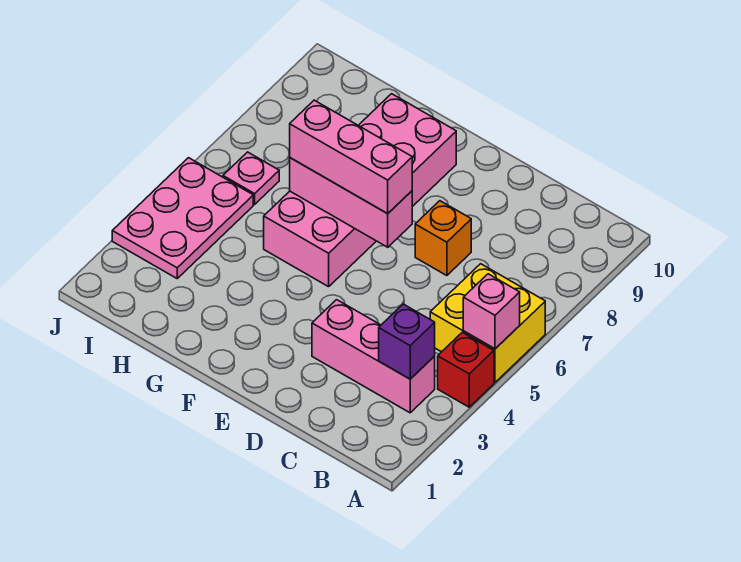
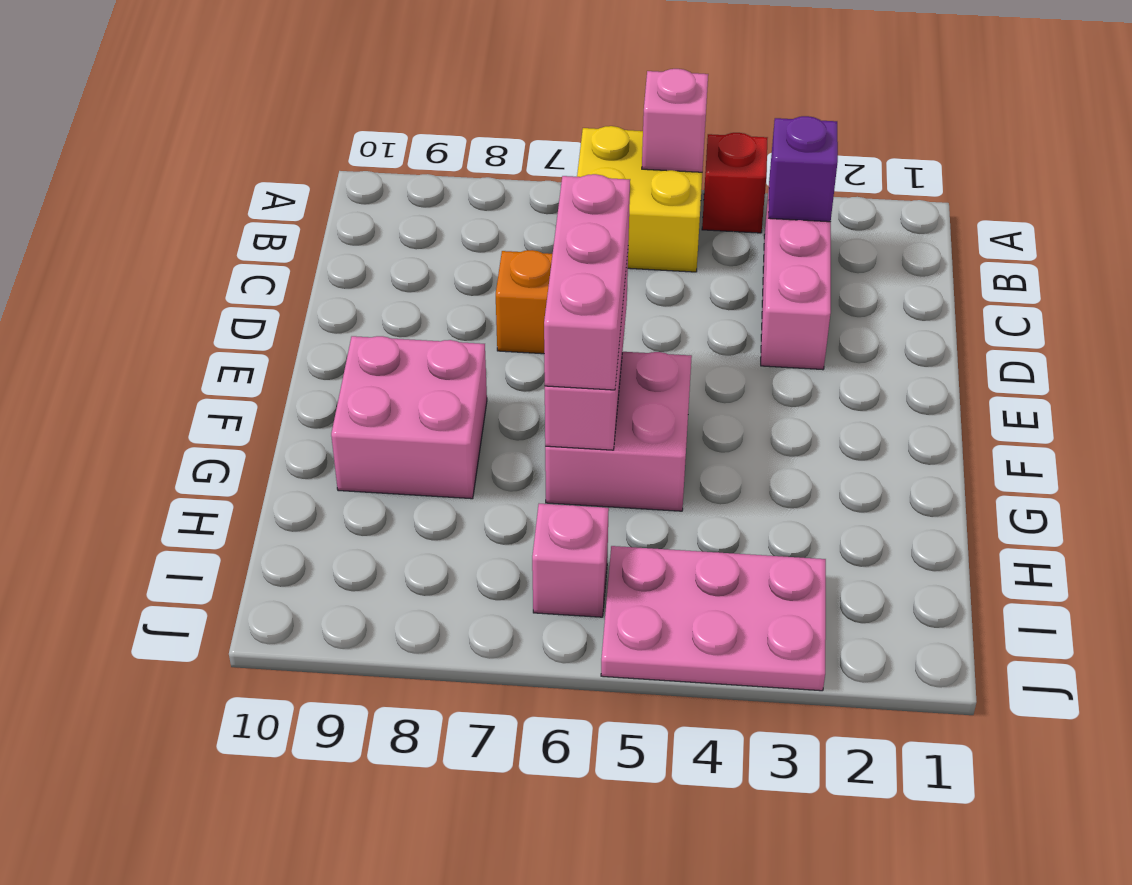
pink plate I6 level 1 -> pink brick I6 level 1

